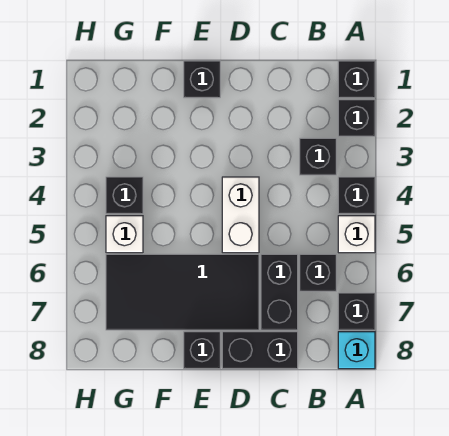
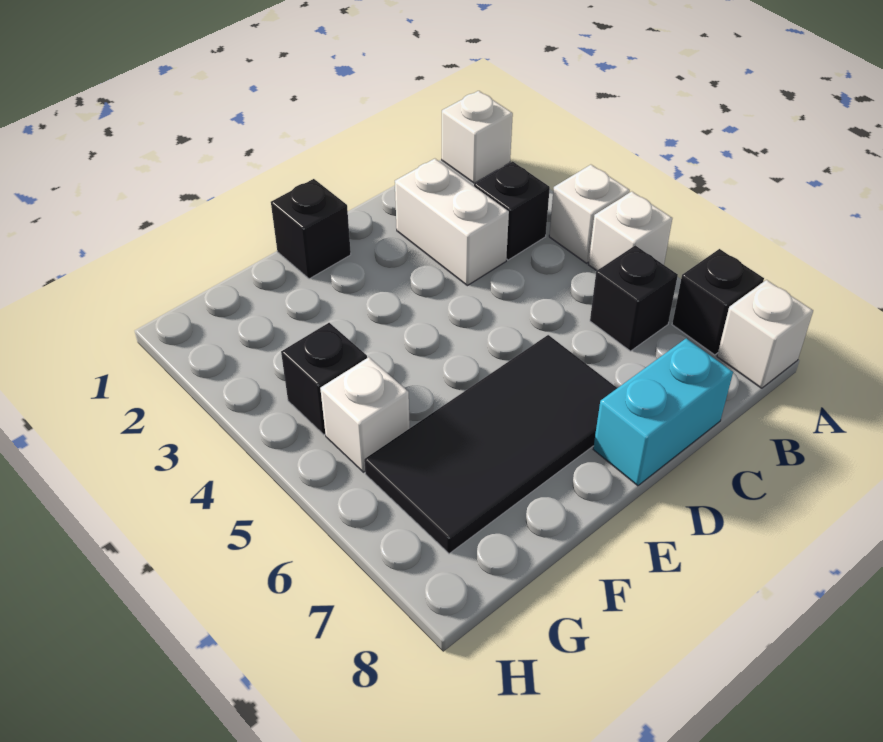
black brick A1 level 1 -> white brick A1 level 1
black brick A2 level 1 -> none
black brick A4 level 1 -> white brick A4 level 1
cyan brick A8 level 1 -> white brick A8 level 1
black brick C6:C7 level 1 -> none
black brick C8:D8 level 1 -> cyan brick C8:D8 level 1
white brick D4:D5 level 1 -> white brick C2:C3 level 1
black brick E8 level 1 -> none

